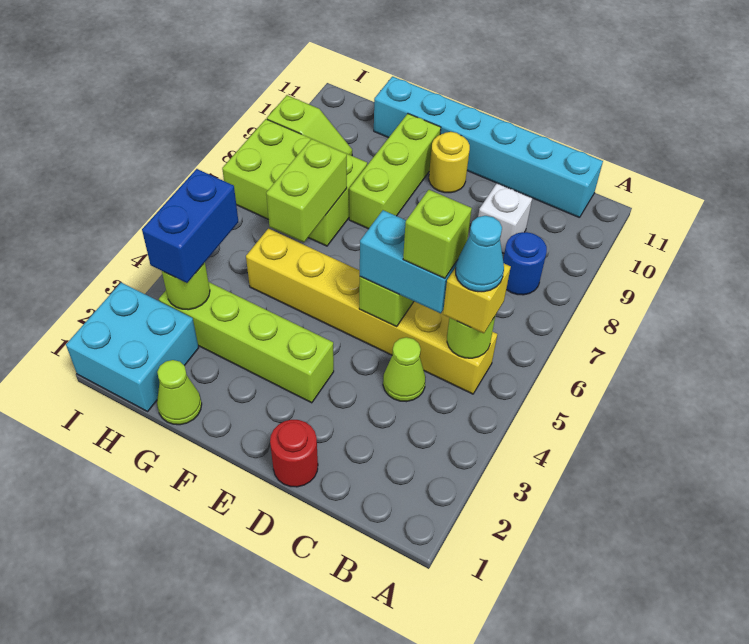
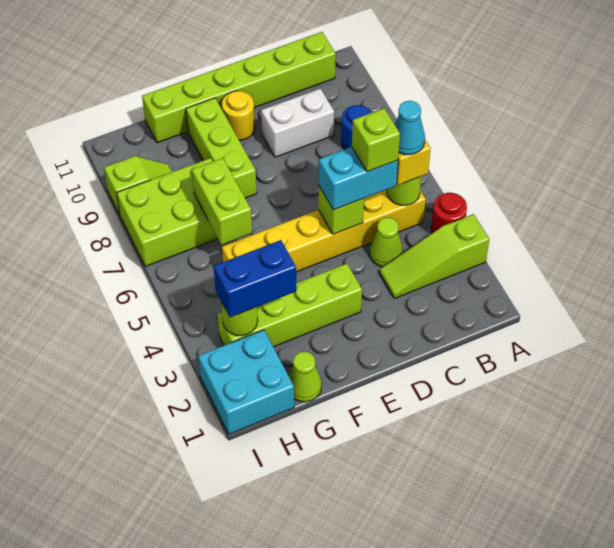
none -> lime slope A3:C3 level 1 top A
cyan brick B11:G11 level 1 -> lime brick B11:G11 level 1
white brick C9 level 1 -> white brick C9:D9 level 1
red round brick D1 level 1 -> red round brick A4 level 1
blue brick H3:H4 level 3 -> blue brick G3:H3 level 3

